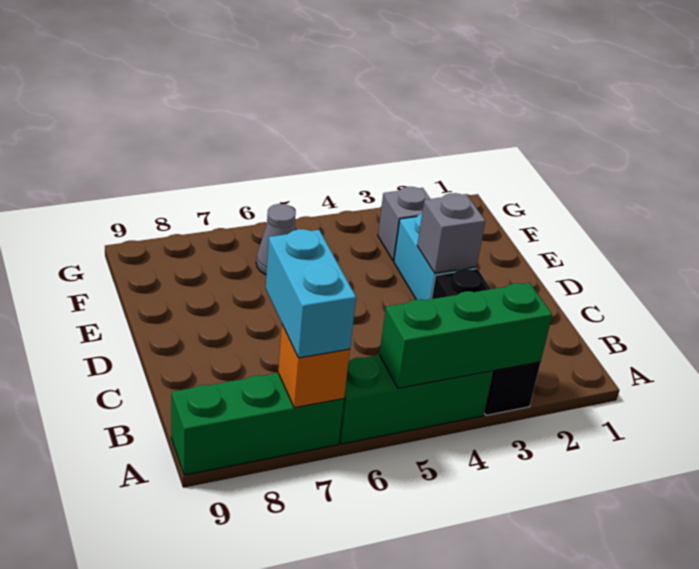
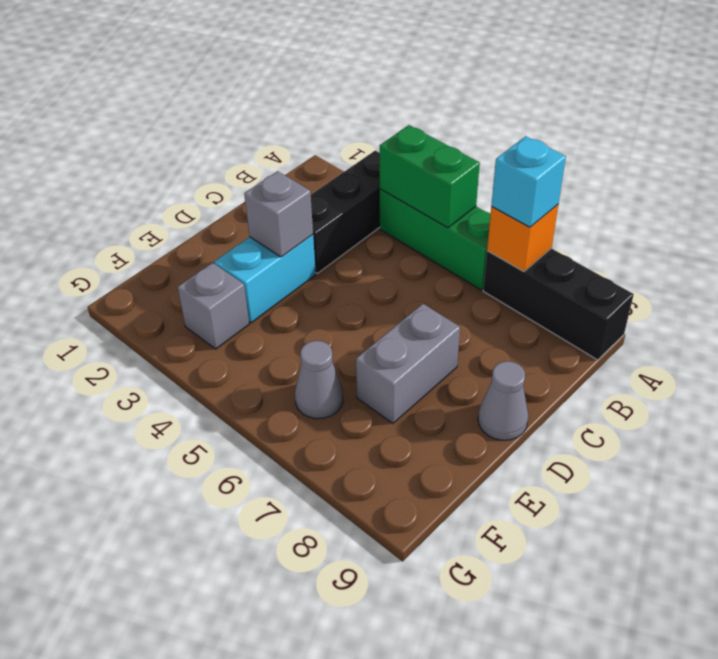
green brick A3:A5 level 2 -> green brick A4:A5 level 2
green brick A7:A9 level 1 -> black brick A7:A9 level 1
cyan brick A7:B7 level 3 -> cyan brick A7 level 3
none -> grey brick D7:E7 level 1
none -> grey cone D9 level 1

